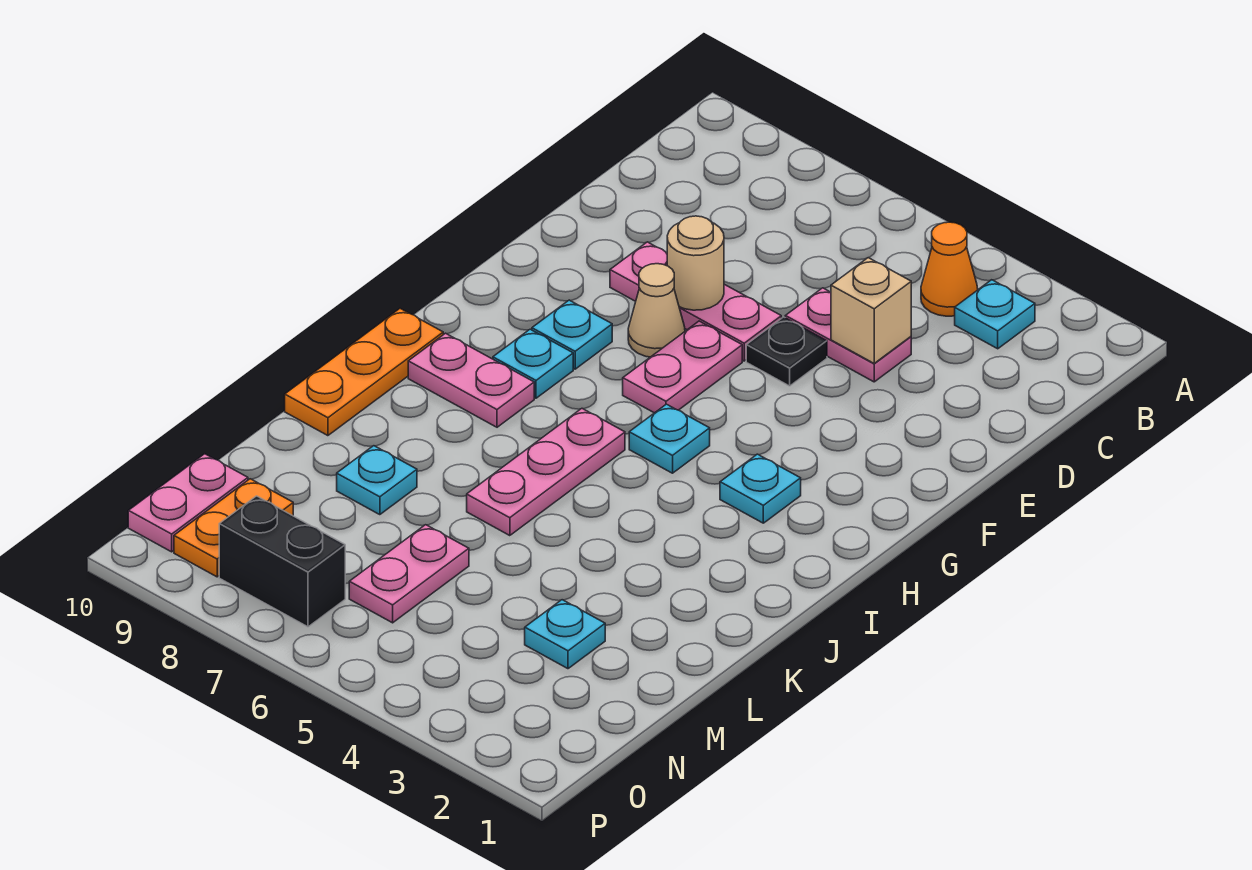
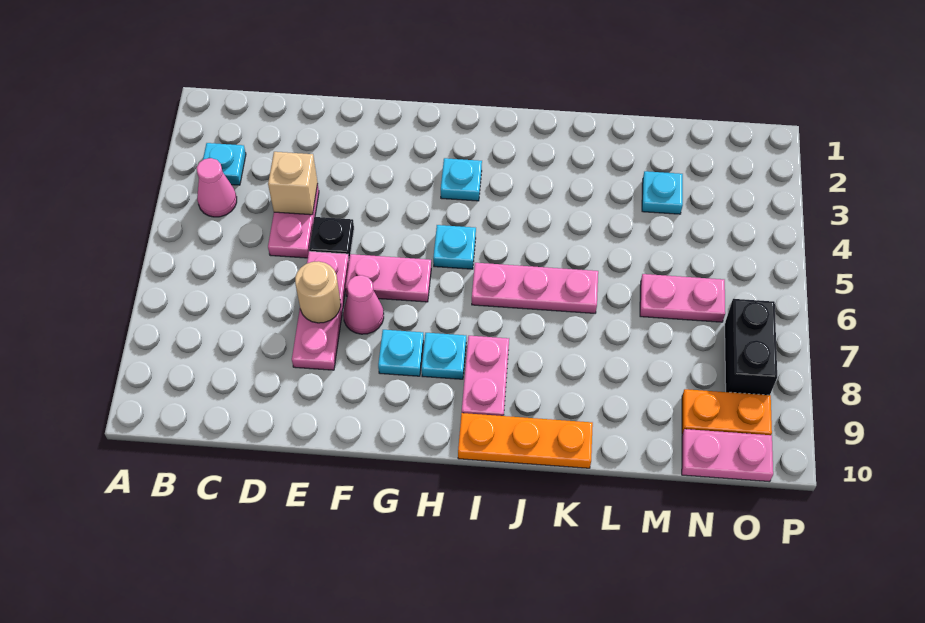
orange cone B4 level 1 -> pink cone B4 level 1
tan cone F7 level 1 -> pink cone F7 level 1
cyan plate L8 level 1 -> none

